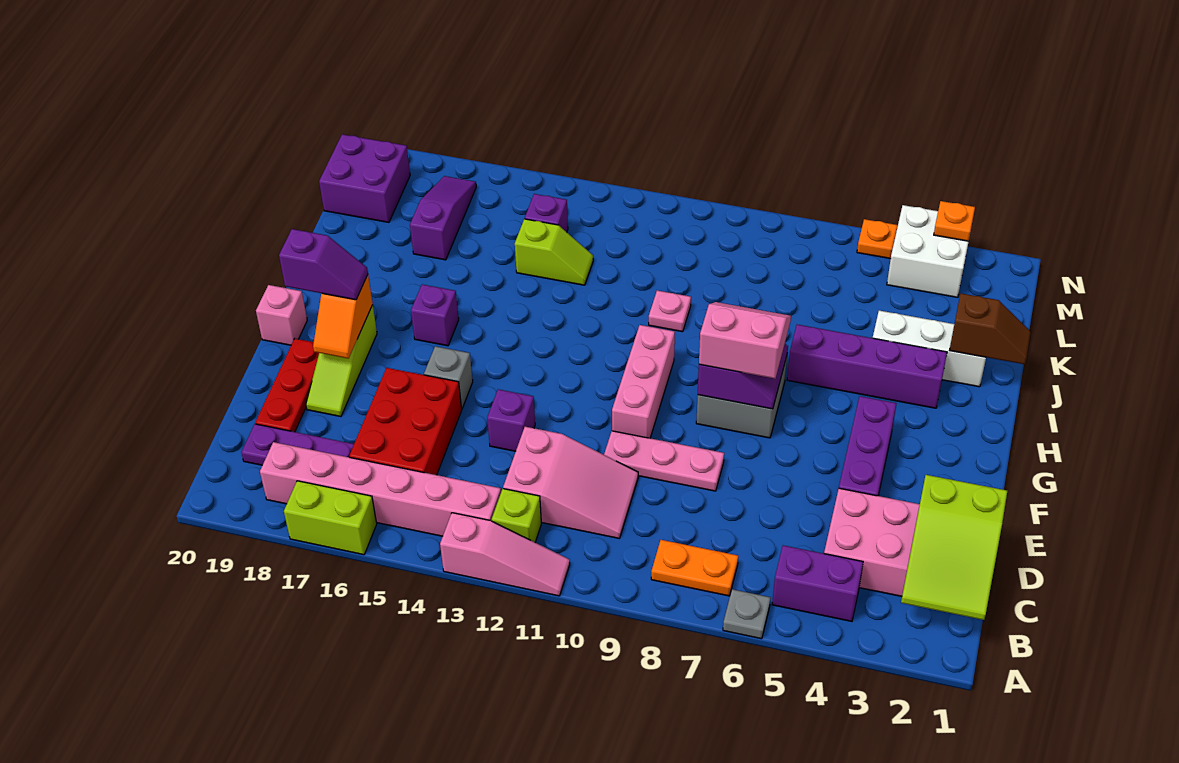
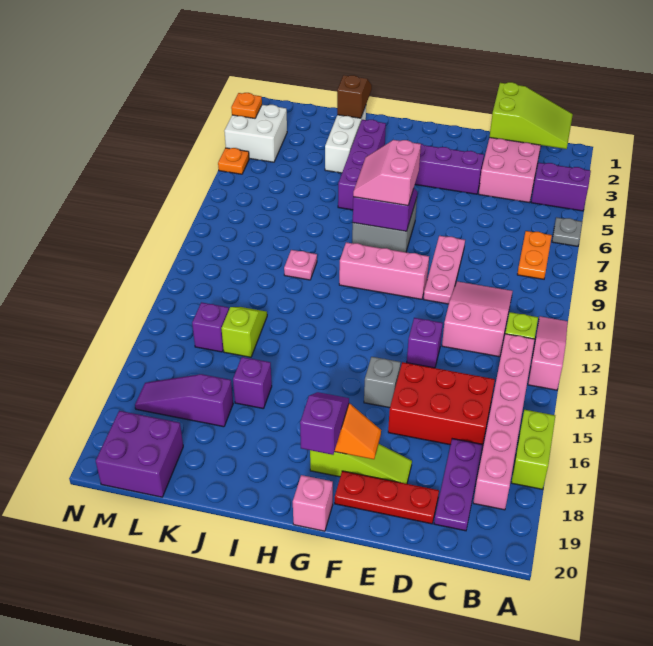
purple brick B4:B5 level 1 -> purple brick A4:B4 level 1
purple brick H16 level 1 -> purple brick J16 level 1

